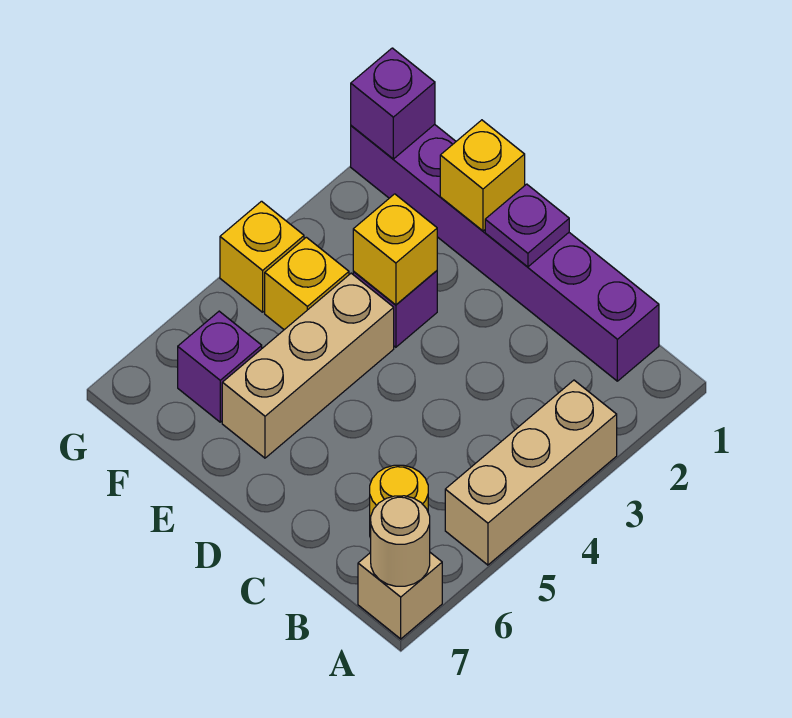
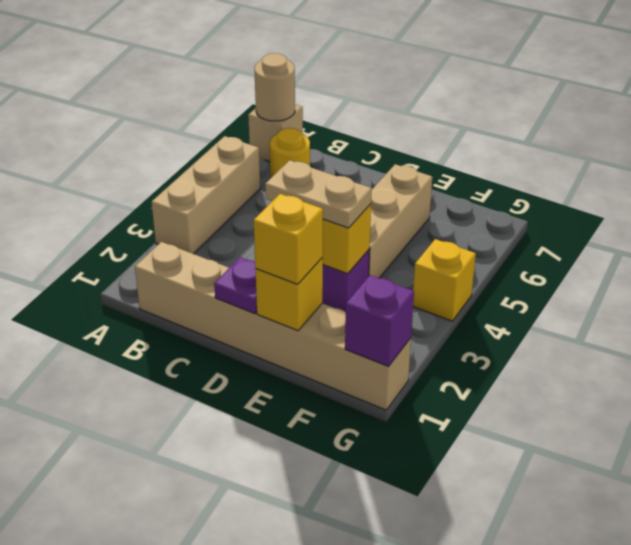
purple brick B1:G1 level 1 -> tan brick B1:G1 level 1
none -> tan plate D3:E3 level 3
yellow brick F4 level 1 -> yellow brick E1 level 3
purple brick F6 level 1 -> none

